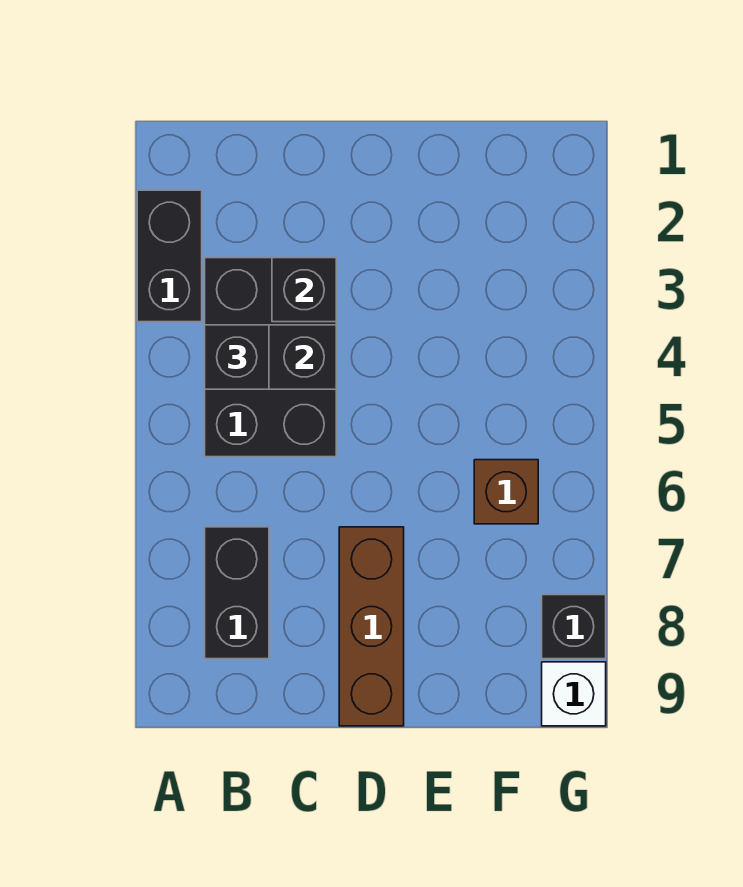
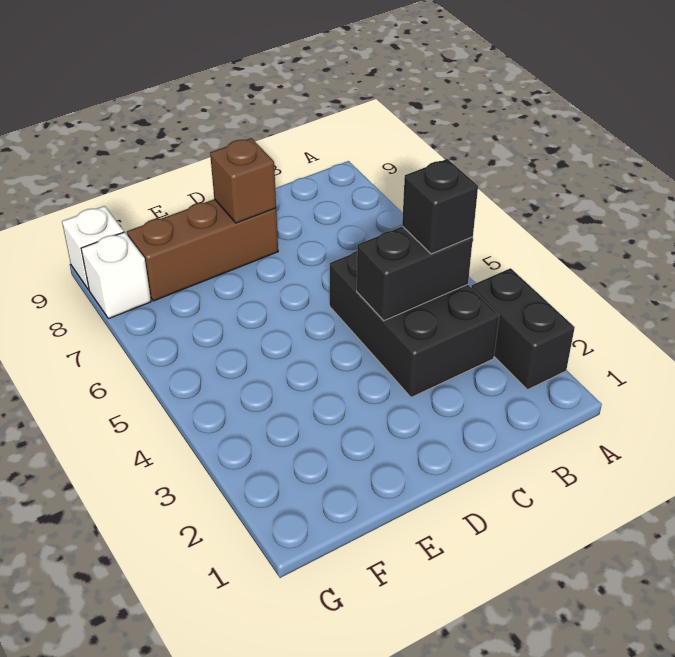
black brick B7:B8 level 1 -> none
black brick C3 level 2 -> none
brown brick D7:D9 level 1 -> brown brick D8:F8 level 1
brown brick F6 level 1 -> brown brick D8 level 2
black brick G8 level 1 -> white brick G8 level 1

